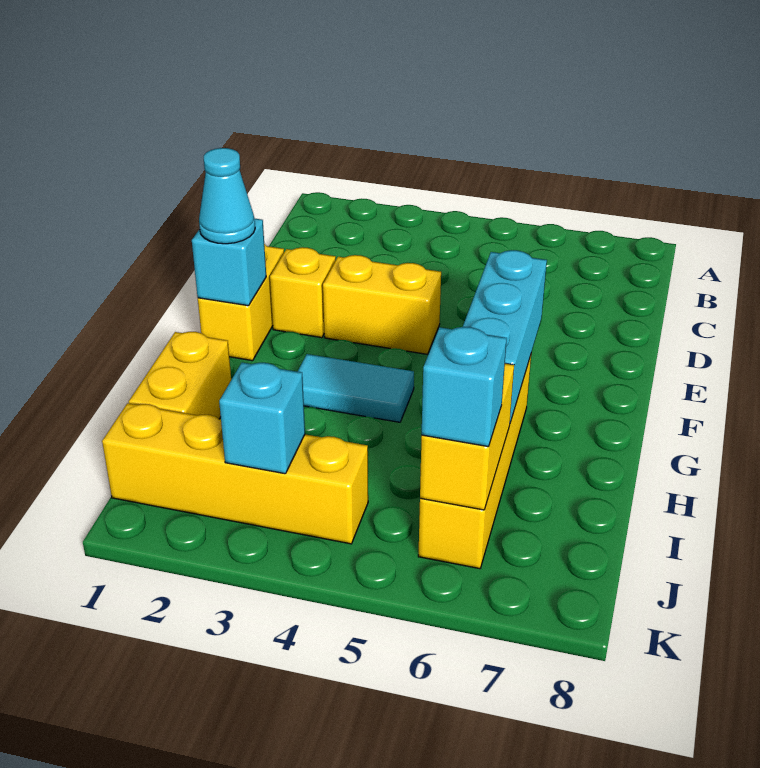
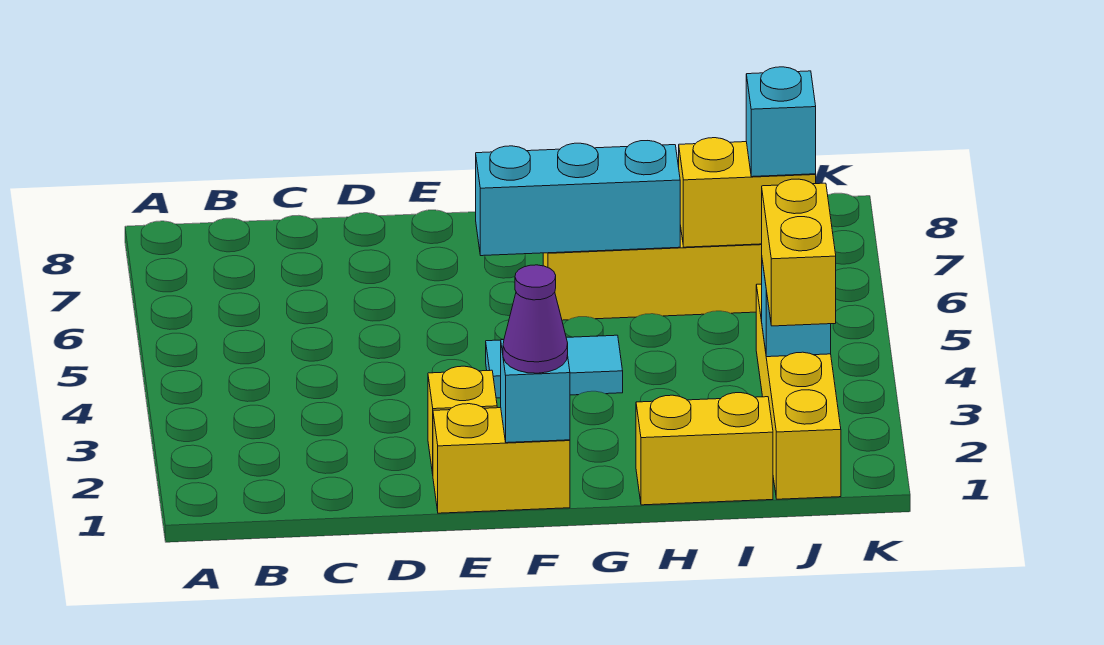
yellow brick E3:E4 level 1 -> yellow brick J2:J3 level 3
cyan cone F1 level 3 -> purple cone F1 level 3
cyan tile G3:G4 level 1 -> cyan tile F4:G4 level 1

